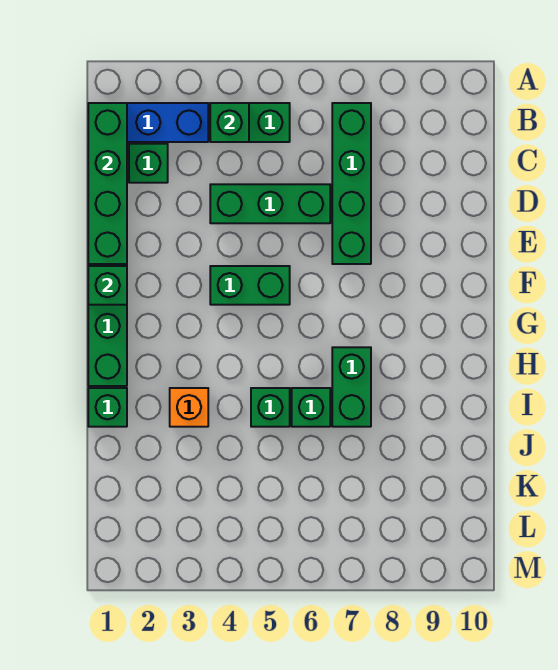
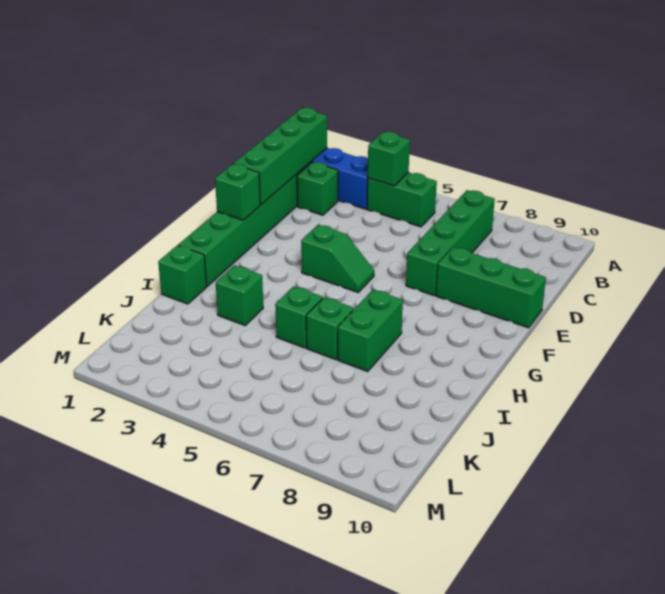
green brick D4:D6 level 1 -> green brick E8:E10 level 1
green brick F4:F5 level 1 -> green slope F4:F5 level 1 top 4
orange brick I3 level 1 -> green brick I3 level 1

